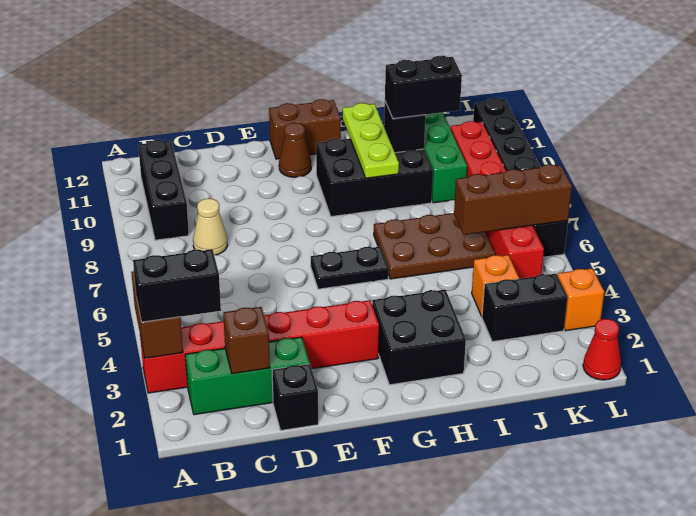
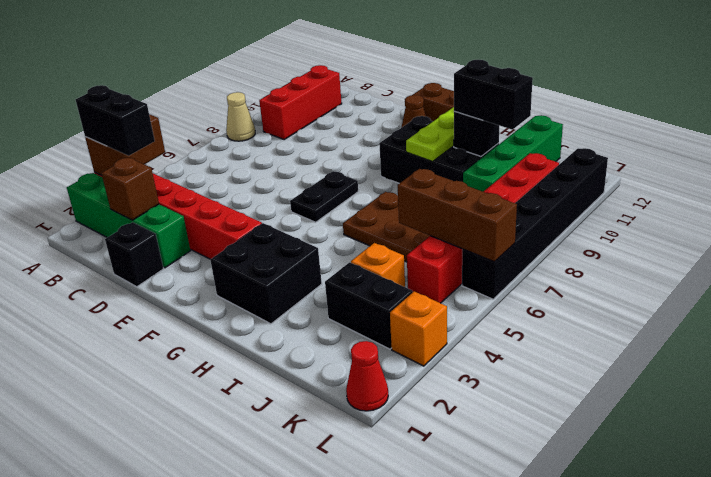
green brick B2:D2 level 1 -> green brick A2:D2 level 1
black brick B9:B11 level 1 -> red brick B9:B11 level 1
tan cone C8 level 1 -> tan cone A8 level 1
black plate F6:G6 level 1 -> black plate F6:F7 level 1

